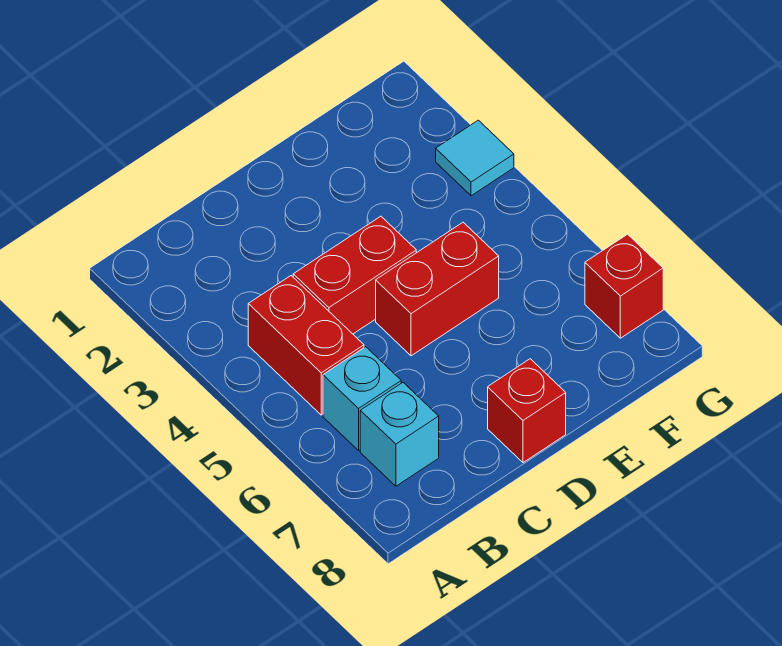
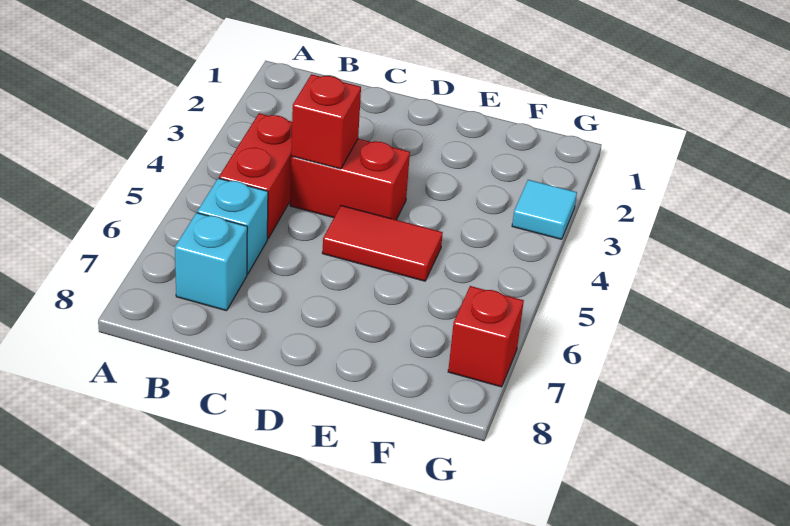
red brick D5:E5 level 1 -> red tile D5:E5 level 1
red brick D8 level 1 -> red brick C4 level 2

